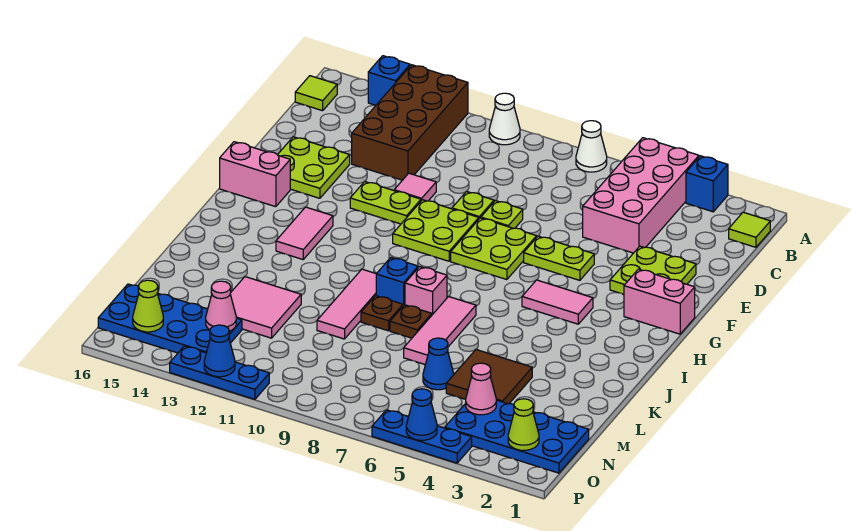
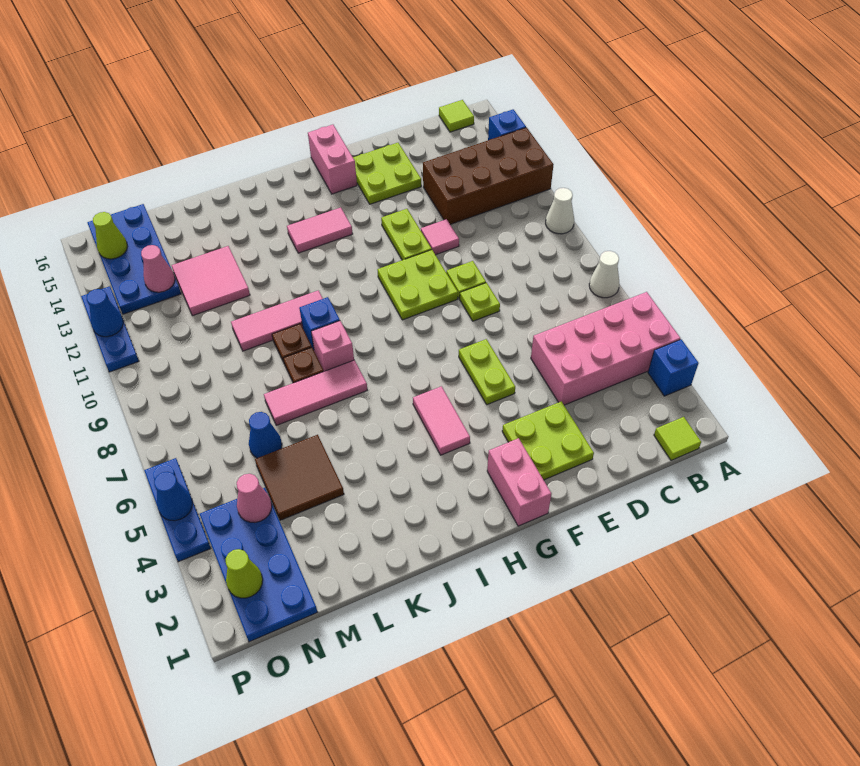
lime plate F7:G8 level 1 -> none

